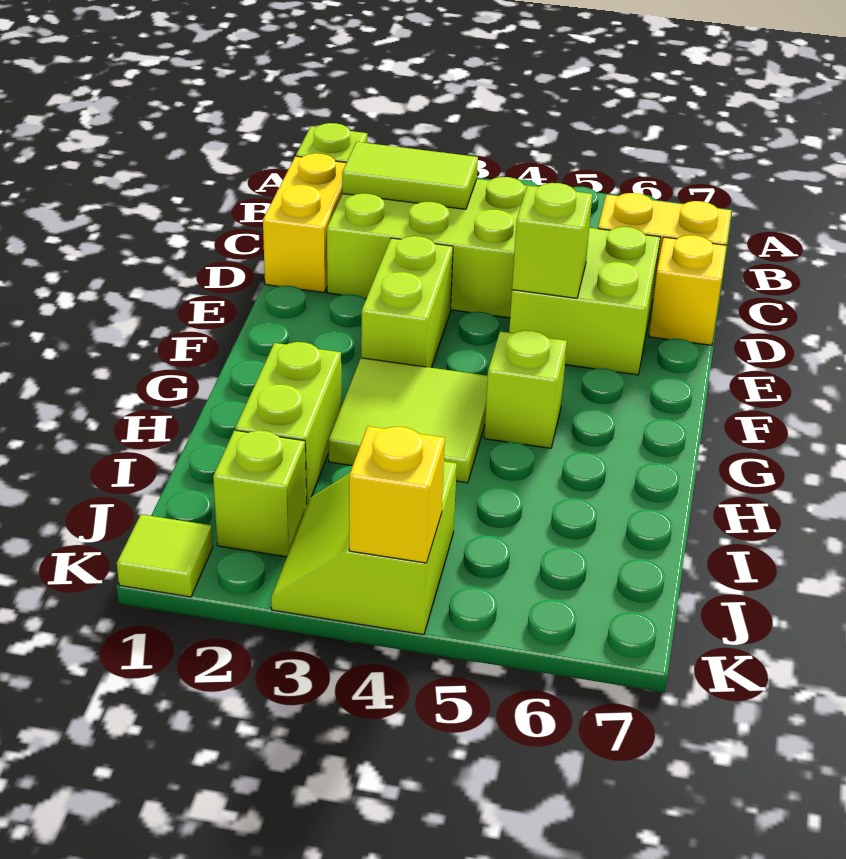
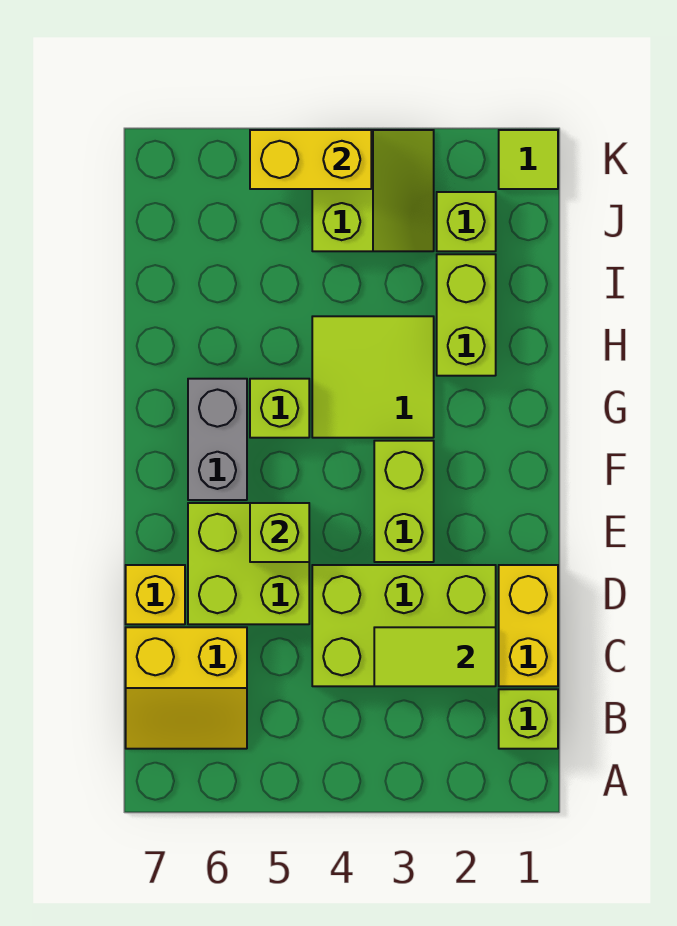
none -> grey brick F6:G6 level 1
yellow brick K4 level 2 -> yellow brick K4:K5 level 2

